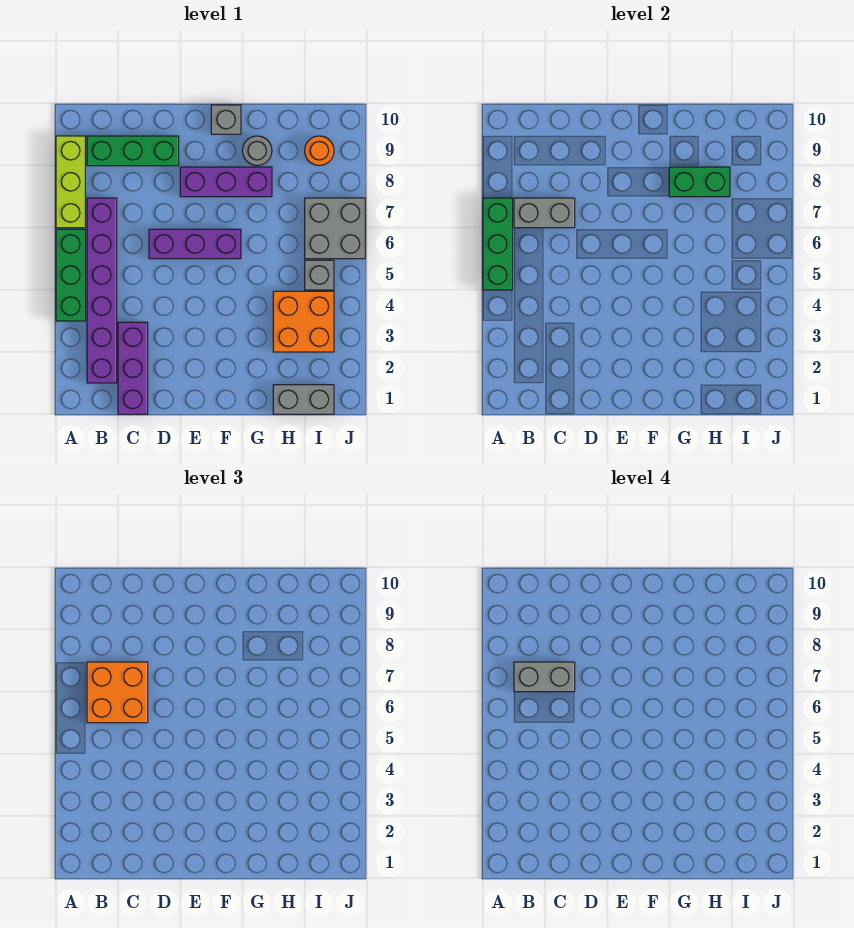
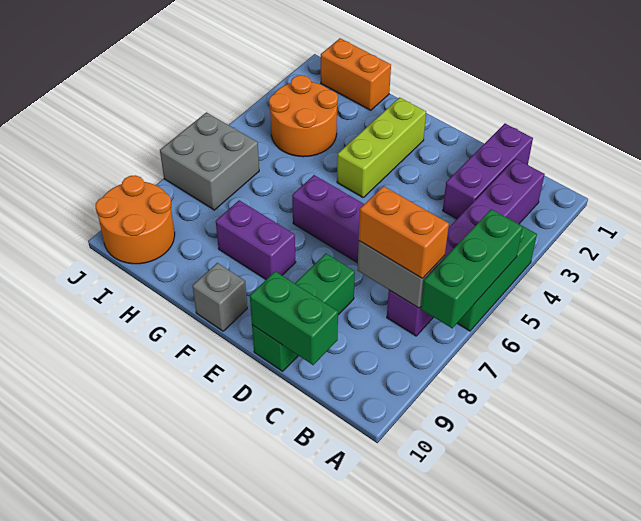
lime brick A7:A9 level 1 -> lime brick F2:F4 level 1
orange brick B6:C7 level 3 -> orange brick B7:C7 level 3
grey brick B7:C7 level 4 -> none
green brick B9:D9 level 1 -> green brick D8:D10 level 1
purple brick E8:G8 level 1 -> purple brick F8:G8 level 1
green brick G8:H8 level 2 -> green brick C10:D10 level 2
grey round brick G9 level 1 -> none
grey brick H1:I1 level 1 -> orange brick H1:I1 level 1
orange brick H3:I4 level 1 -> orange round brick H3:I4 level 1
grey brick I5 level 1 -> none
orange round brick I9 level 1 -> orange round brick I9:J10 level 1

